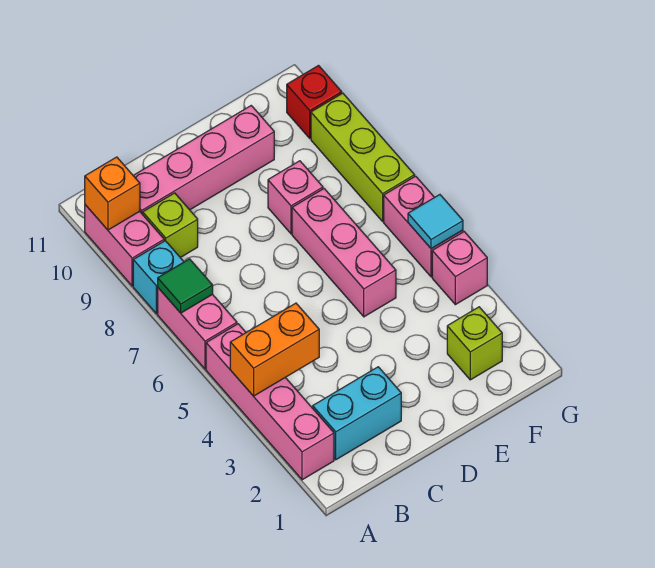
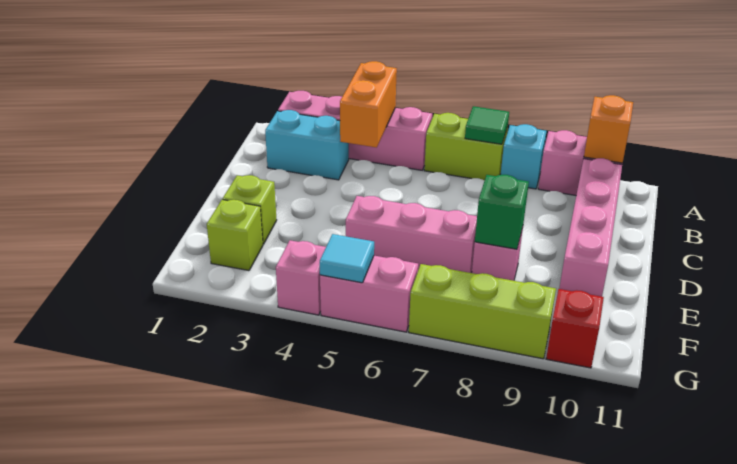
pink brick A6:A7 level 1 -> lime brick A6:A7 level 1
cyan brick B2:C2 level 1 -> cyan brick B2:B3 level 1
lime brick B9 level 1 -> lime brick E2 level 1
none -> green brick E8 level 2

